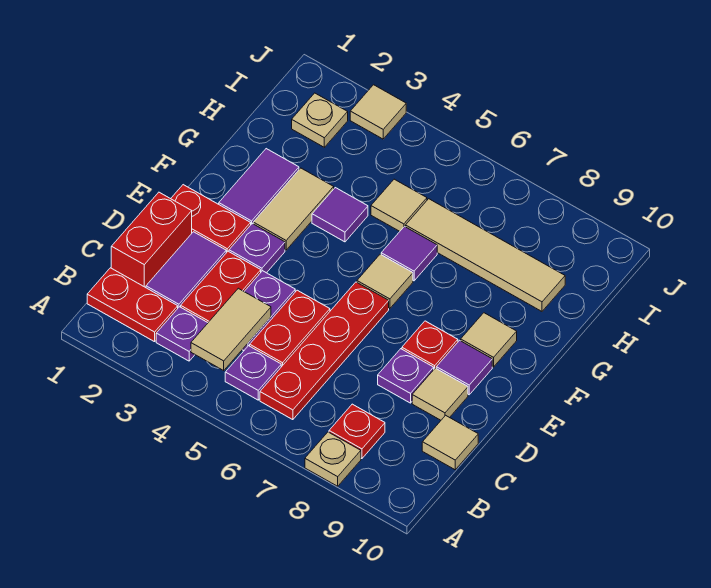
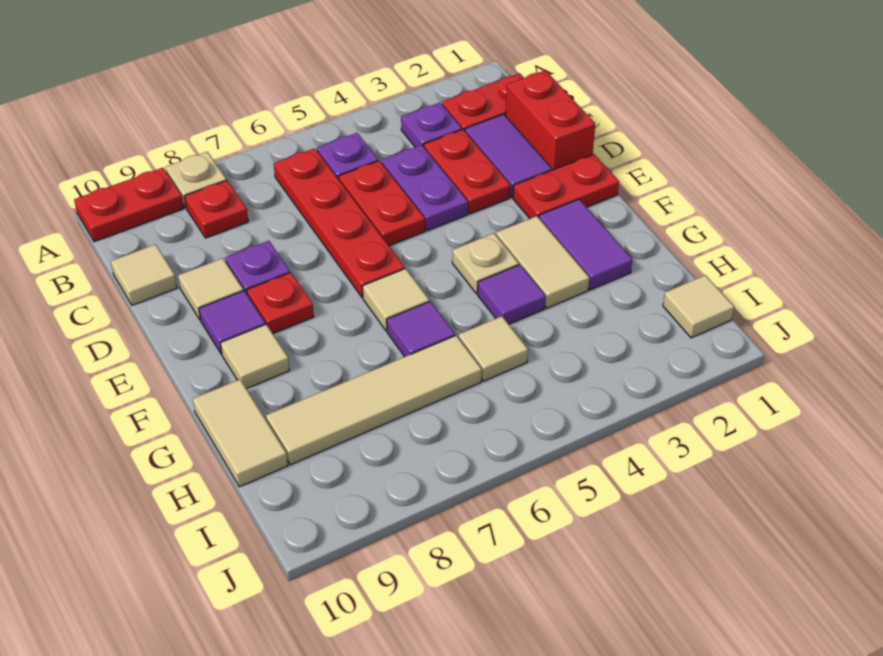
none -> red plate A9:A10 level 1
tan tile B4:C4 level 2 -> tan tile G10:H10 level 1
purple plate E3 level 1 -> none
tan plate I2 level 1 -> tan plate F4 level 1
tan tile J3 level 1 -> tan tile I1 level 1

